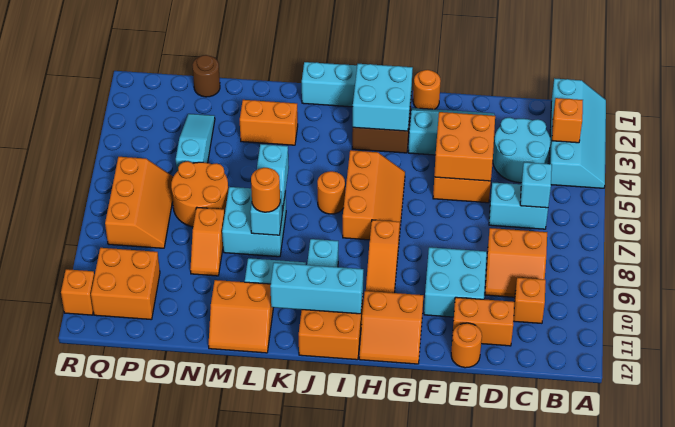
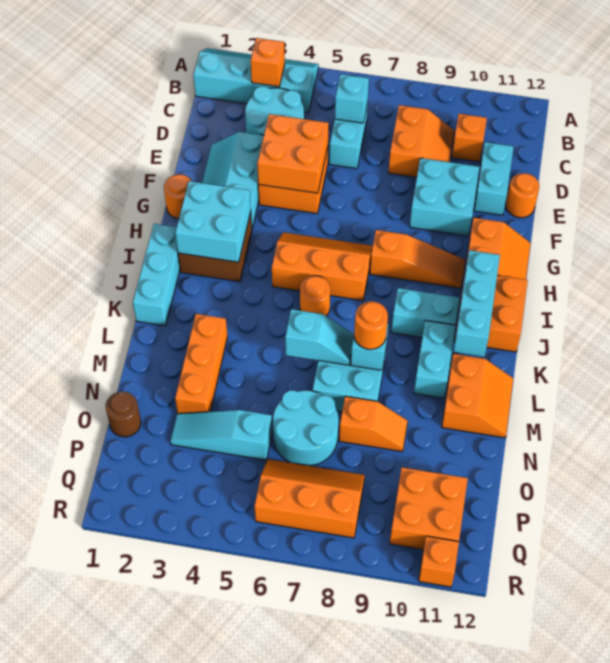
orange brick D11:E11 level 1 -> cyan brick D11:E11 level 1
orange brick L3:M3 level 1 -> orange brick L3:N3 level 1
orange round brick N6:O7 level 1 -> cyan round brick N6:O7 level 1

